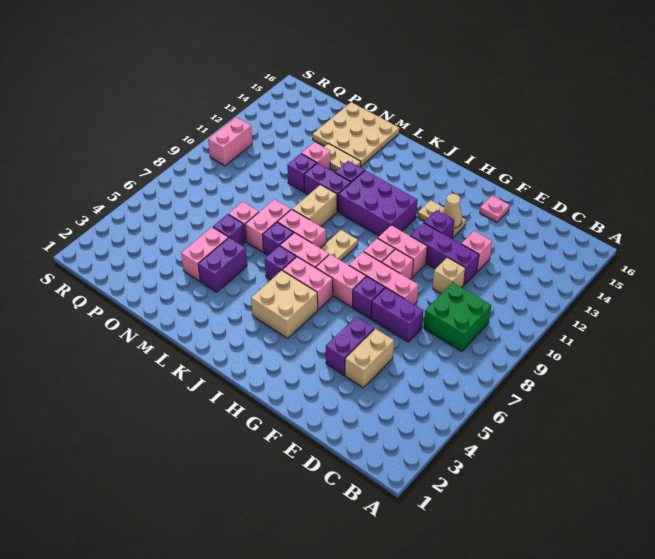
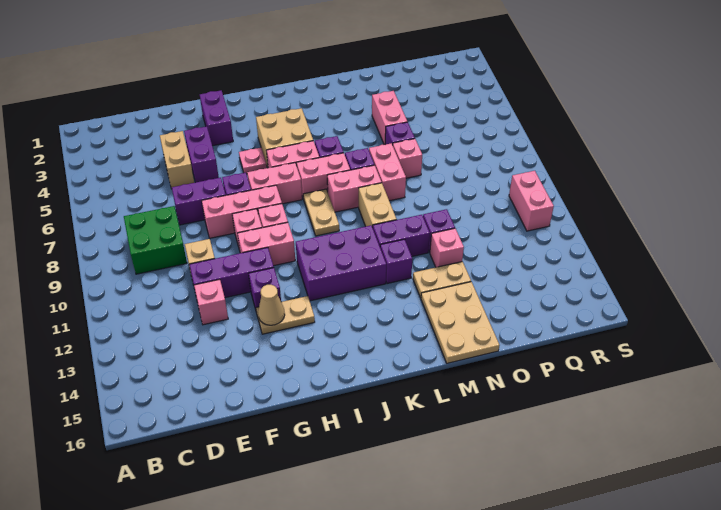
pink plate F15 level 1 -> pink plate H5 level 1
purple brick M4:M5 level 1 -> purple brick G2:G3 level 1
tan plate M14:O16 level 1 -> tan plate M14:N16 level 1

